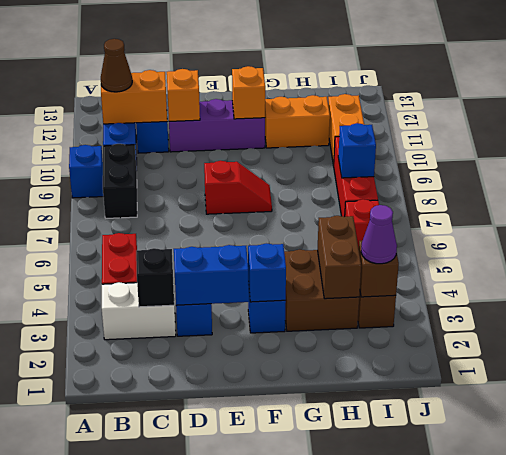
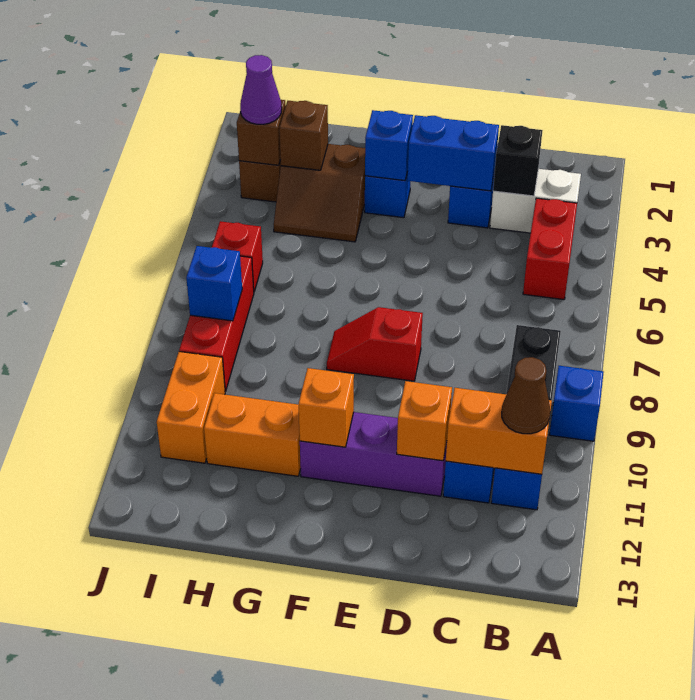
brown brick G3:H4 level 1 -> brown slope G3:H4 level 1 top 3
brown brick H3:H4 level 2 -> brown brick H3 level 2

